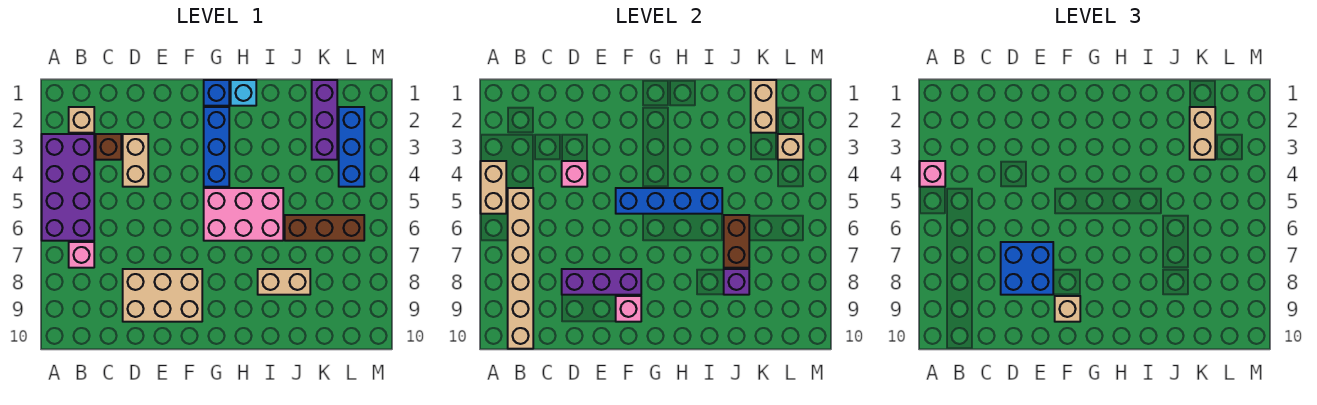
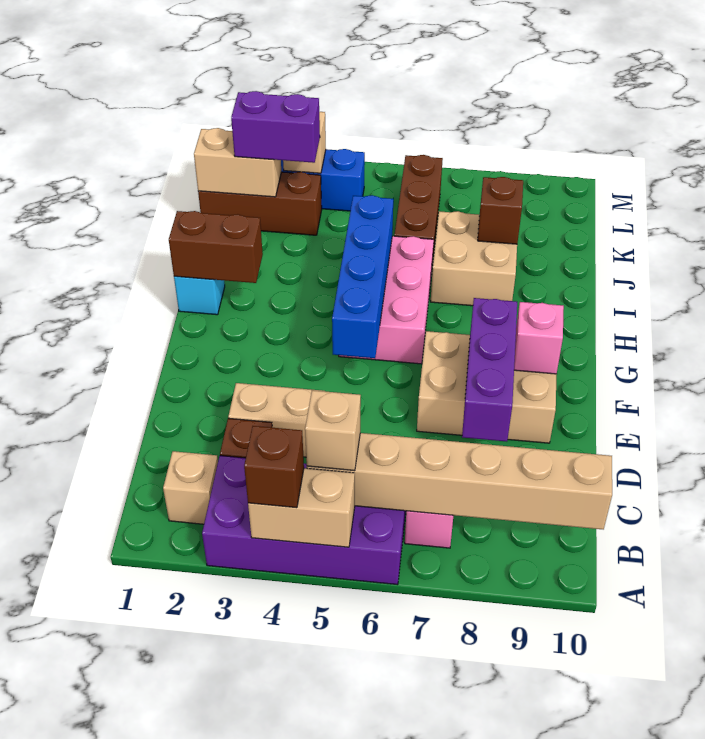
pink brick A4 level 3 -> brown brick A4 level 3
pink brick D4 level 2 -> none
blue brick D7:E8 level 3 -> none
tan brick D8:F9 level 1 -> tan brick E7:F9 level 1
tan brick F9 level 3 -> tan brick B5 level 3
blue brick G1 level 1 -> none
blue brick G2:G4 level 1 -> none
tan brick I8:J8 level 1 -> tan brick I7:J8 level 1
brown brick J6:J7 level 2 -> brown brick H1:H2 level 2
purple brick J8 level 2 -> brown brick J8 level 2
purple brick K1:K3 level 1 -> brown brick K1:K3 level 1
tan brick K2:K3 level 3 -> purple brick K2:K3 level 3

